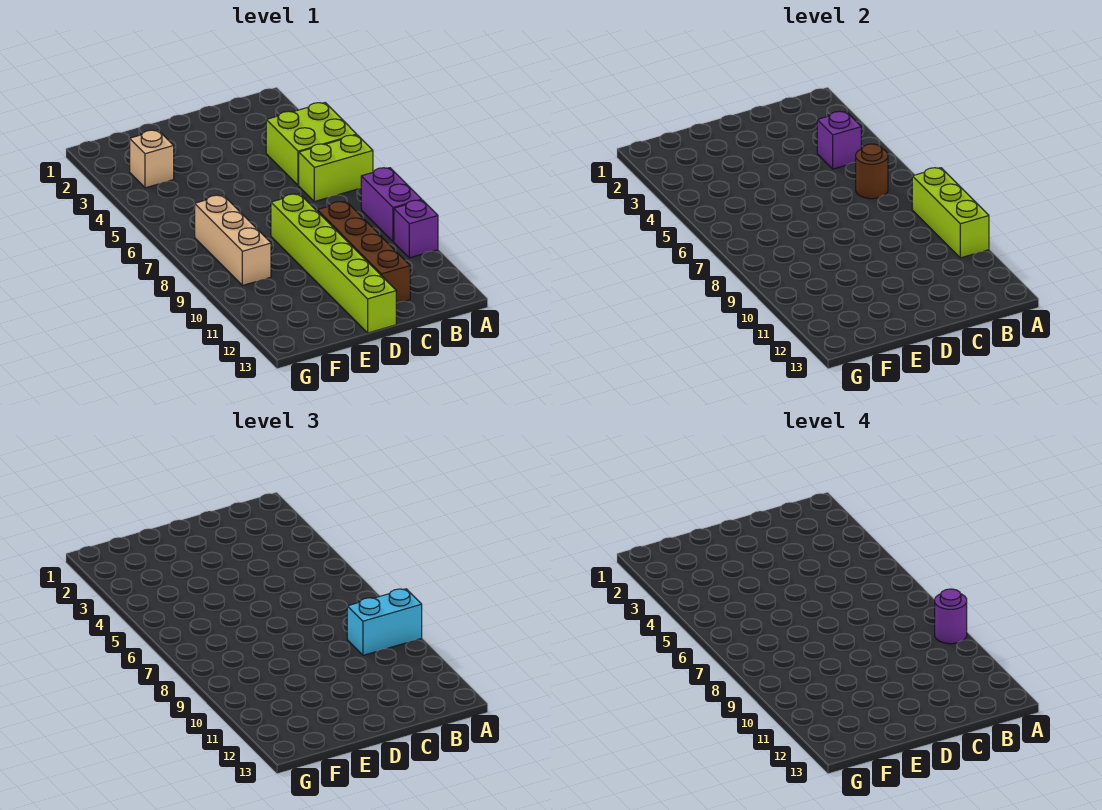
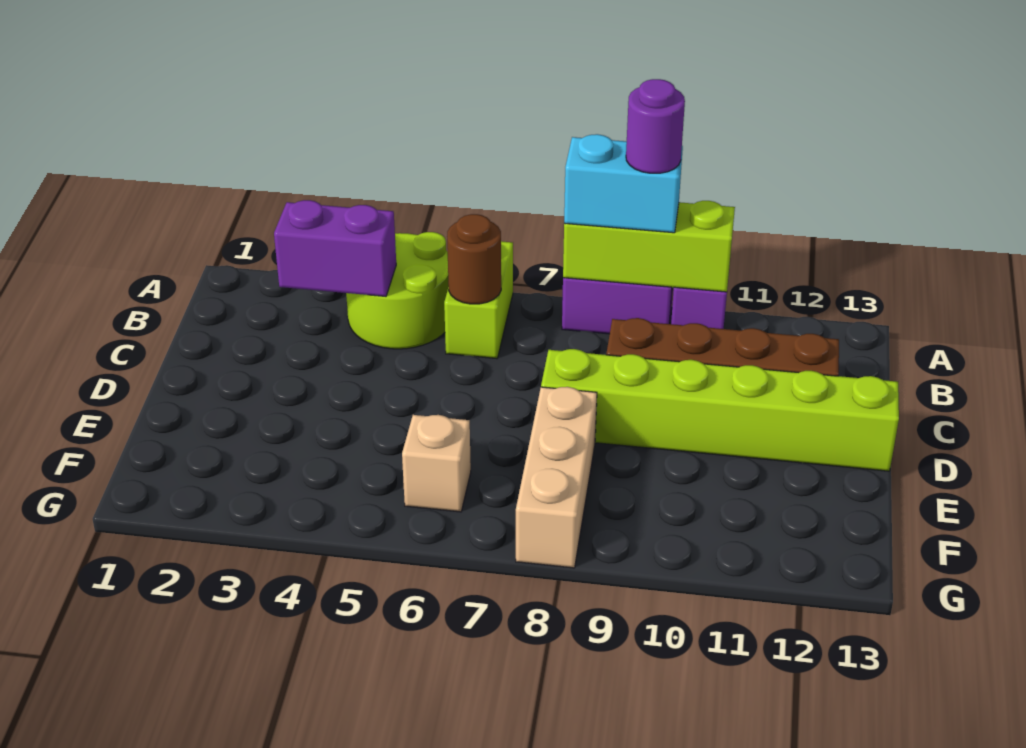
lime brick A4:B5 level 1 -> lime round brick A4:B5 level 1
cyan brick A9:B9 level 3 -> cyan brick A8:A9 level 3
purple brick B4 level 2 -> purple brick B3:B4 level 2
tan brick F3 level 1 -> tan brick F6 level 1
tan brick F7:F9 level 1 -> tan brick E8:G8 level 1

